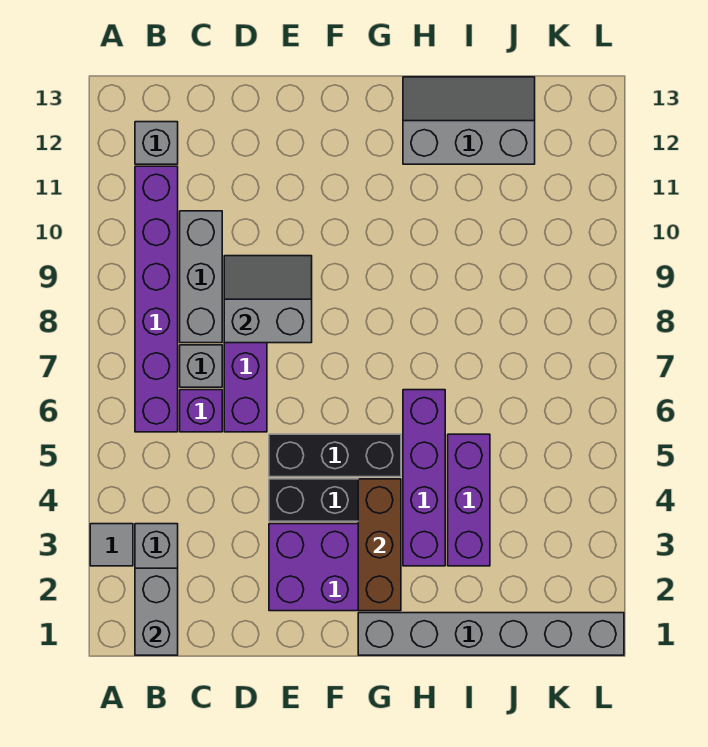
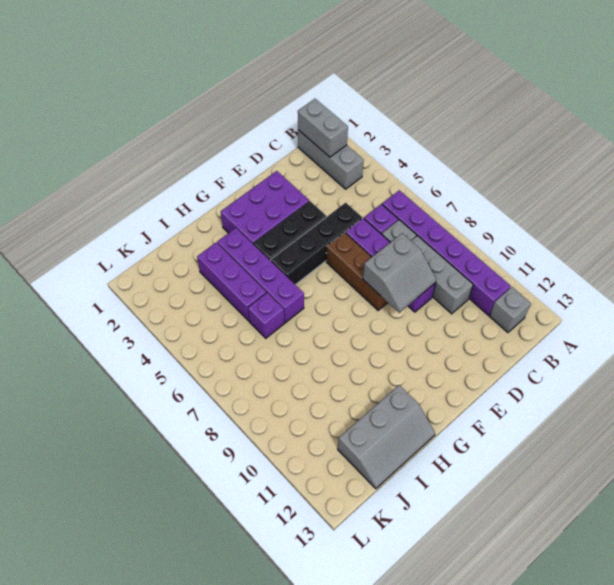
grey tile A3 level 1 -> none
black brick E5:G5 level 1 -> black brick D5:G5 level 1
grey brick G1:L1 level 1 -> none
brown brick G2:G4 level 2 -> brown brick E6:E8 level 1
none -> purple brick I6 level 1

